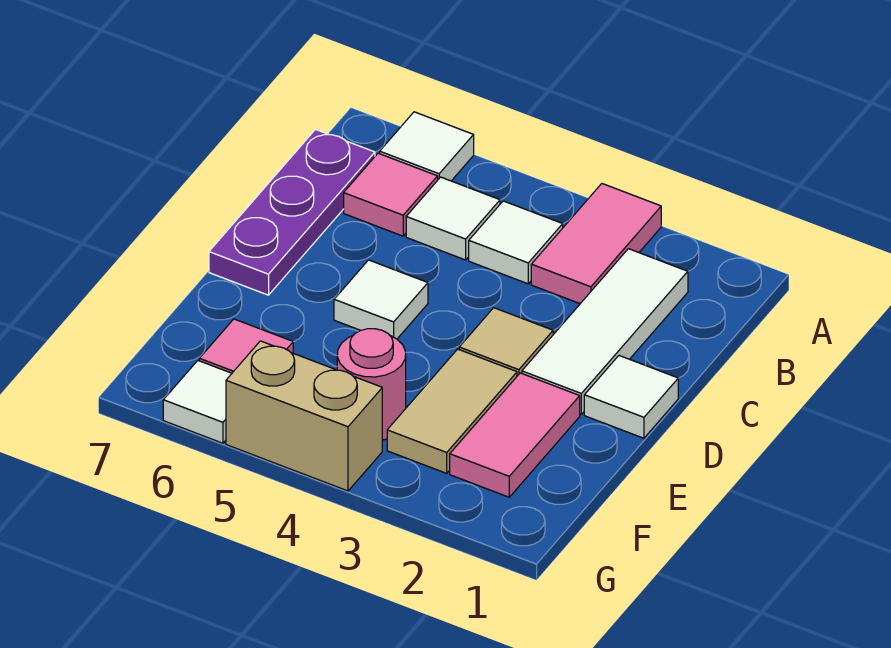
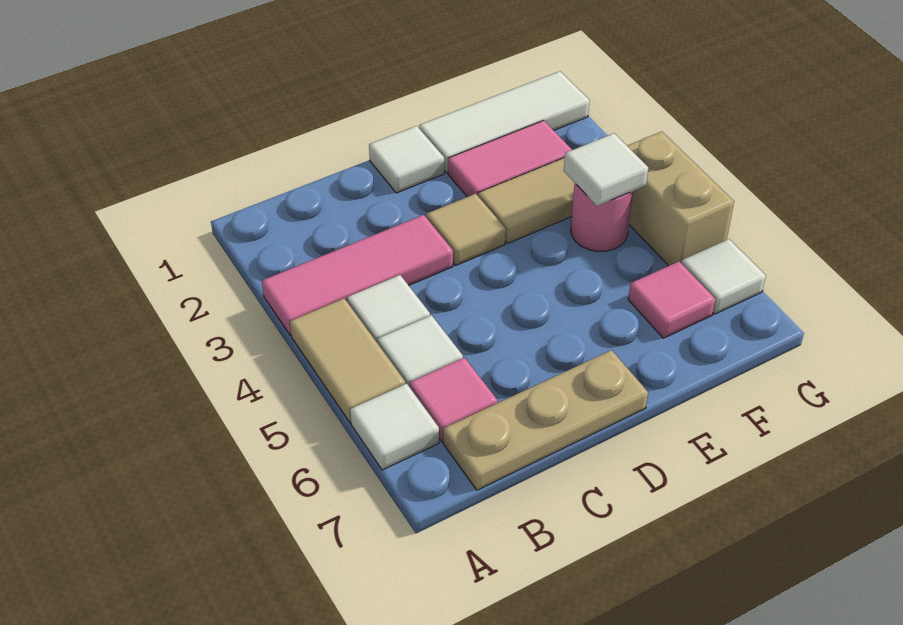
pink tile A3:B3 level 1 -> pink tile A3:C3 level 1
none -> tan tile A4:A5 level 1
white tile B2:D2 level 1 -> white tile E1:G1 level 1
purple plate B7:D7 level 1 -> tan plate B7:D7 level 1
white tile D5 level 1 -> white tile F4 level 2

